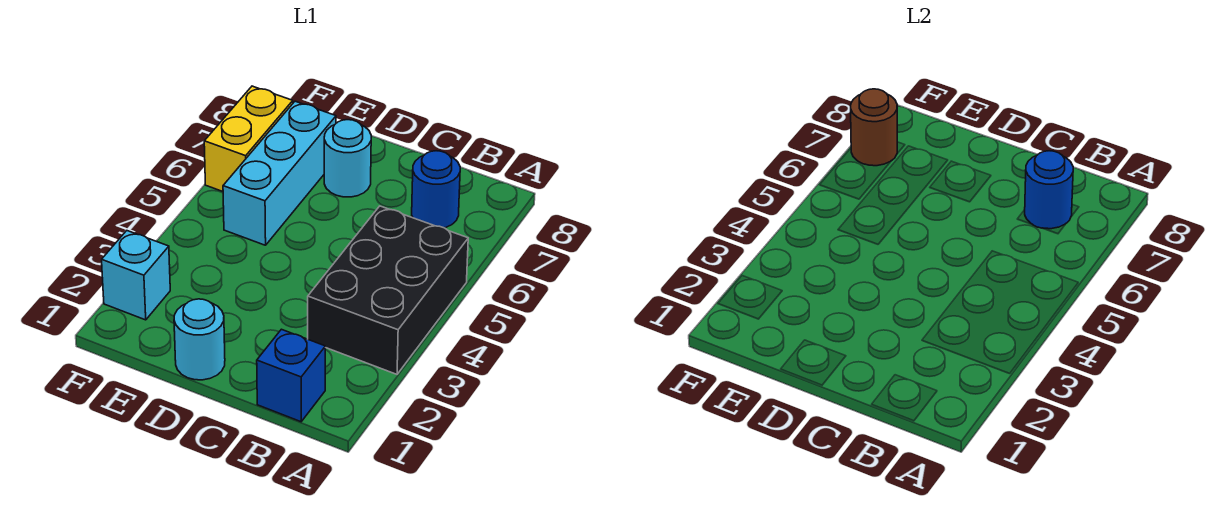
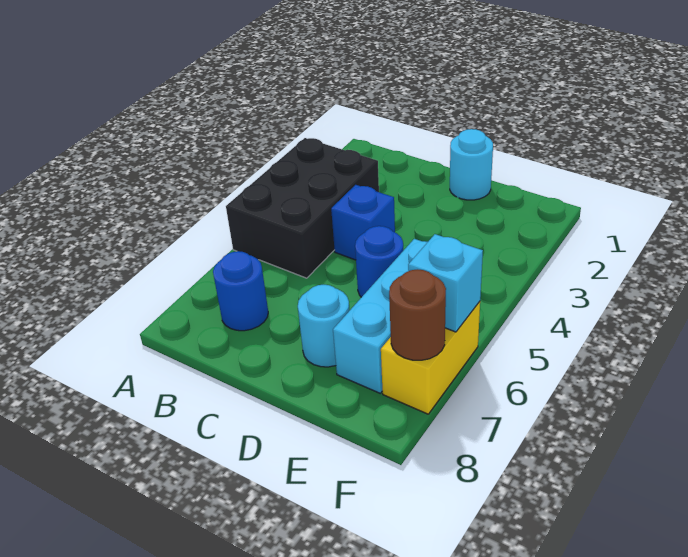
blue brick B1 level 1 -> blue brick C4 level 1
blue round brick B7 level 2 -> blue round brick D5 level 1
cyan brick F2 level 1 -> cyan brick F6 level 2

